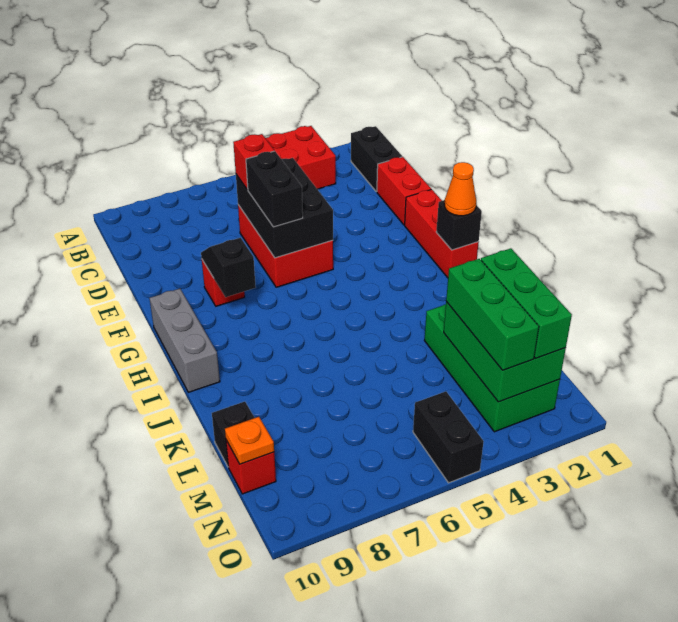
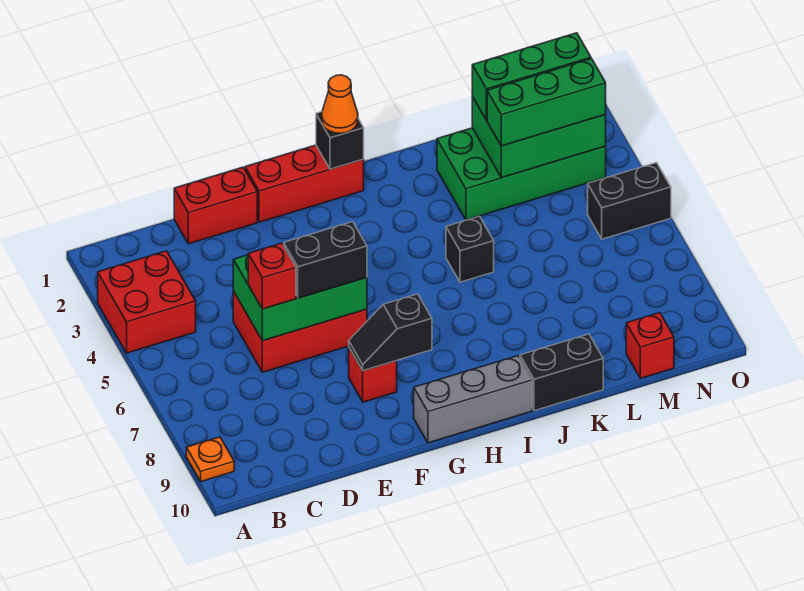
black brick B1:C1 level 1 -> black brick J10:K10 level 1
black brick D5:F6 level 2 -> green brick D5:F6 level 2
black brick L10 level 1 -> black brick J5 level 1
orange plate M10 level 2 -> orange plate A9 level 1

